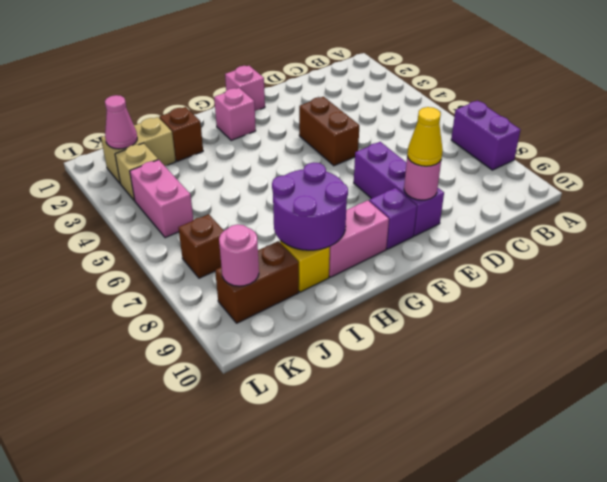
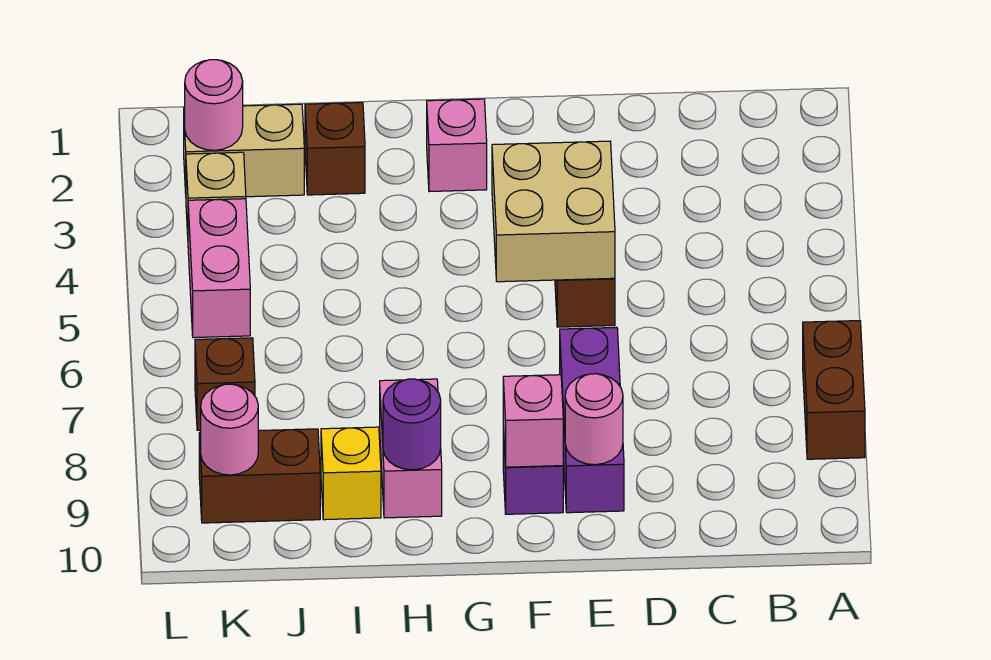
purple brick A7:A8 level 1 -> brown brick A7:A8 level 1
none -> tan brick E4:F5 level 2
yellow cone E9 level 3 -> none
pink brick F1 level 1 -> pink brick F9 level 2
pink brick G9:H9 level 1 -> pink brick H8:H9 level 1
purple round brick H8:I9 level 2 -> purple round brick H9 level 2
pink cone K2 level 2 -> pink round brick K2 level 2

